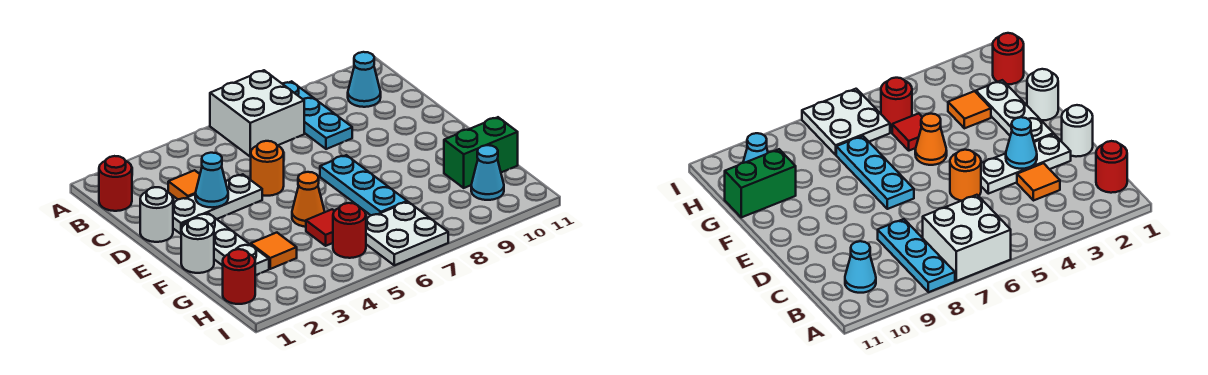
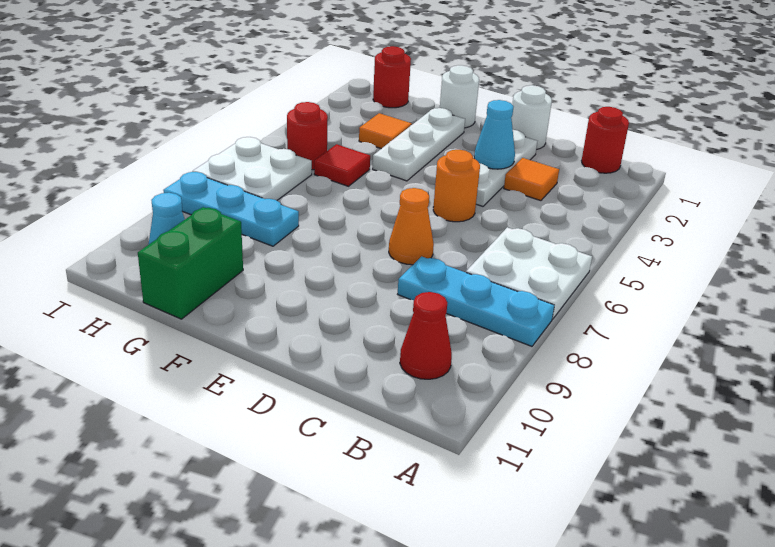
white brick A6:B7 level 1 -> white plate A6:B7 level 1
cyan cone B10 level 1 -> red cone B10 level 1
white plate E2:G2 level 1 -> white plate F2:F4 level 1
cyan plate E7:G7 level 1 -> cyan plate G8:I8 level 1
orange cone F5 level 1 -> orange cone D7 level 1

